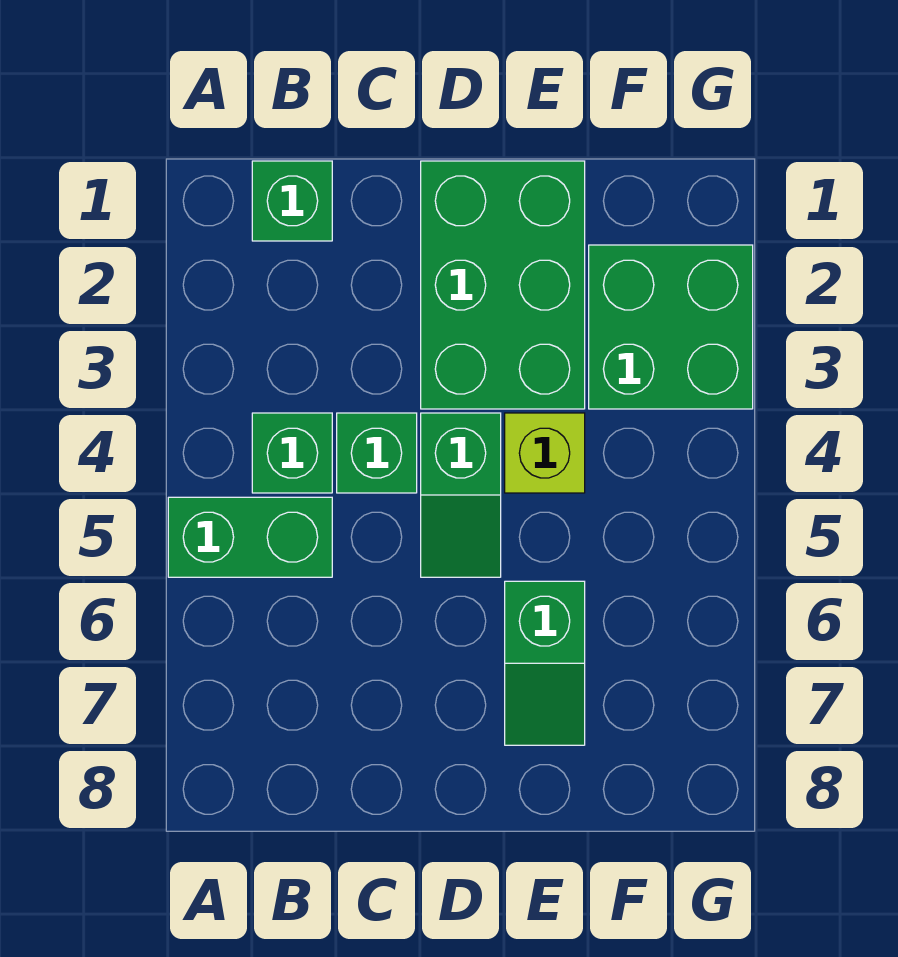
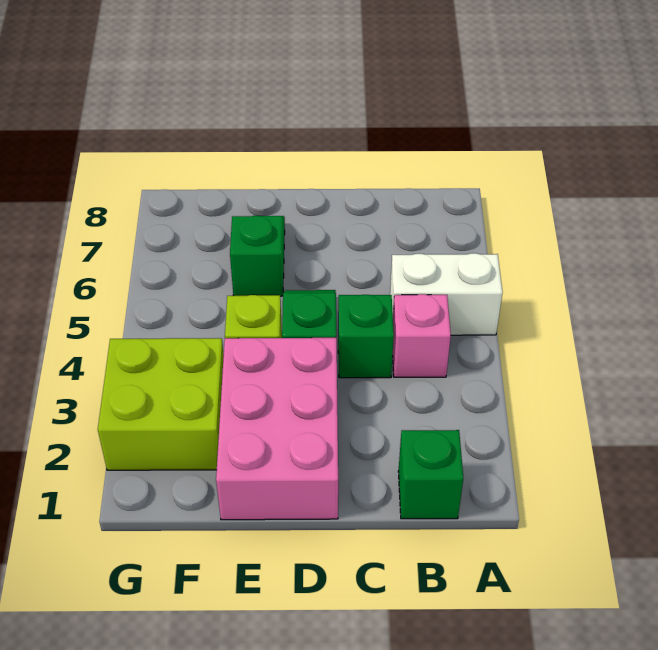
green brick A5:B5 level 1 -> white brick A5:B5 level 1
green brick B4 level 1 -> pink brick B4 level 1
green brick D1:E3 level 1 -> pink brick D1:E3 level 1
green brick F2:G3 level 1 -> lime brick F2:G3 level 1

